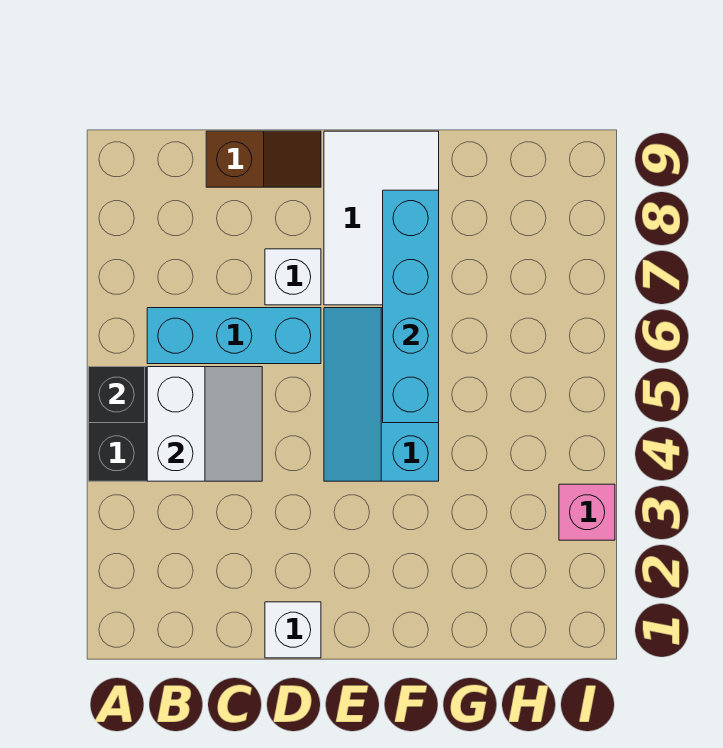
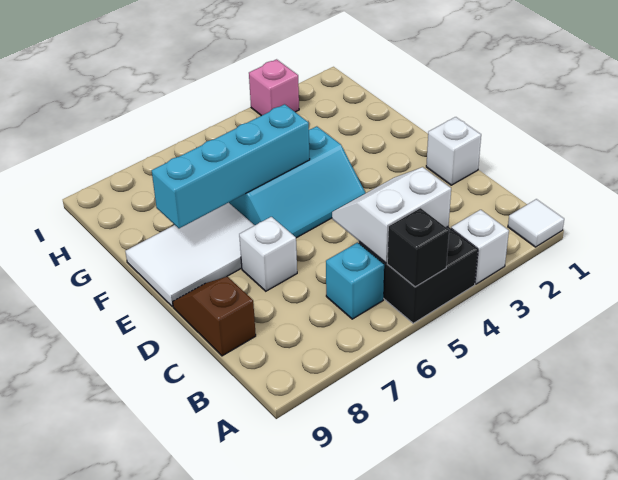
none -> white tile A1 level 1
none -> white brick A3 level 1
cyan brick B6:D6 level 1 -> cyan brick B6 level 1

